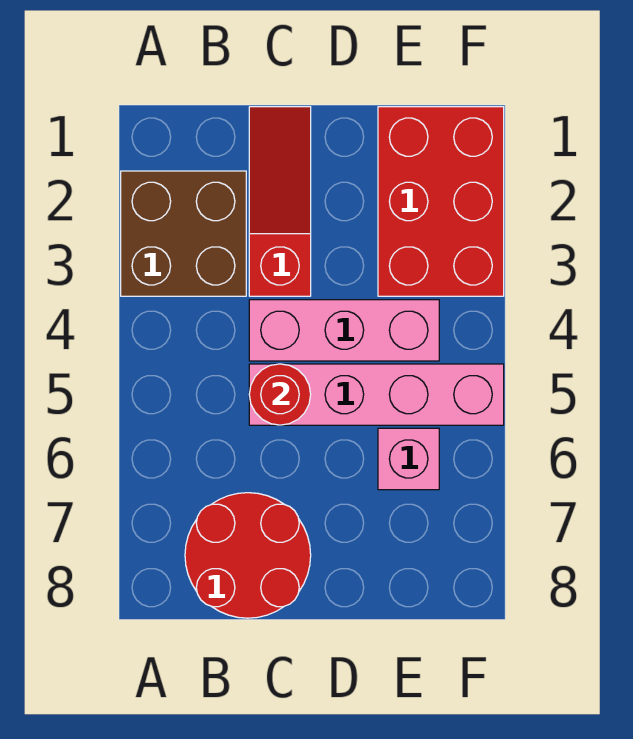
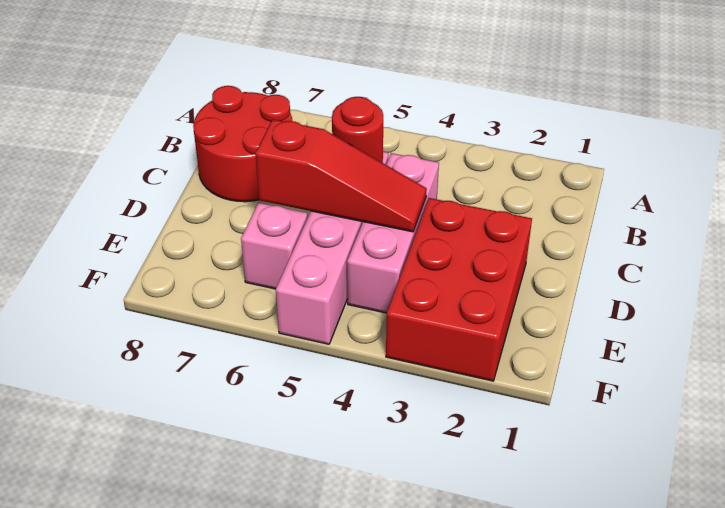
brown brick A2:B3 level 1 -> none
red slope C1:C3 level 1 top 3 -> red slope D4:D6 level 2 top 6
red brick E1:F3 level 1 -> red brick D2:F3 level 1

